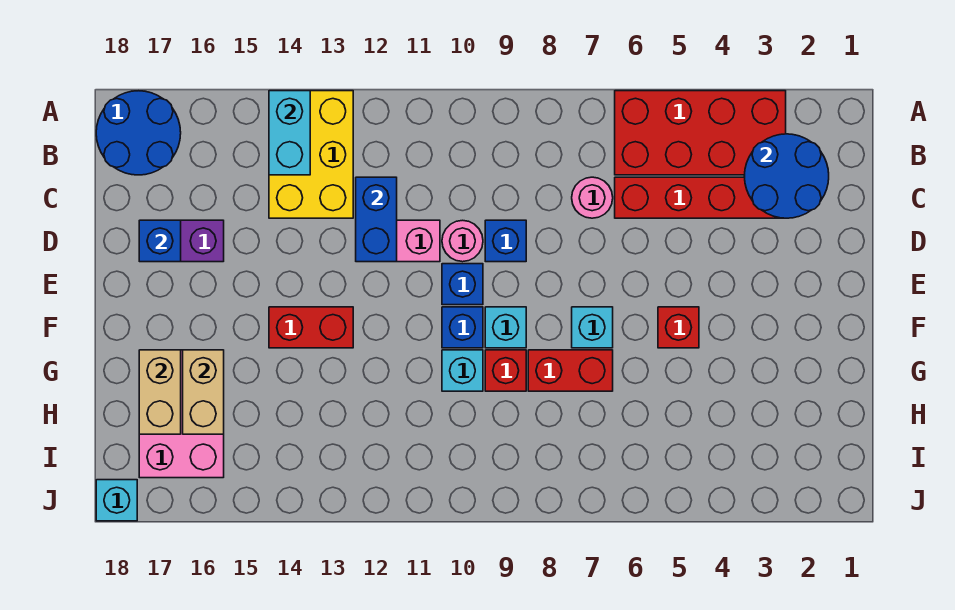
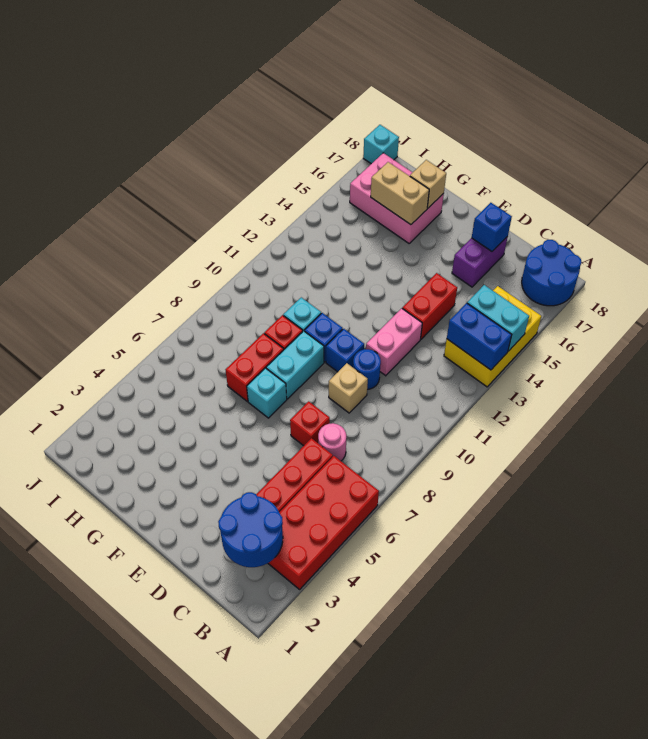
yellow brick A13:C14 level 1 -> yellow brick A13:B15 level 1
blue brick C12:D12 level 2 -> blue brick A13:B13 level 2
blue brick D9 level 1 -> tan brick D9 level 1
pink round brick D10 level 1 -> blue round brick D10 level 1
red brick F5 level 1 -> red brick D7 level 1
cyan brick F9 level 1 -> cyan brick F8:F9 level 1
red brick F13:F14 level 1 -> red brick D13:D14 level 1
tan brick G17:H17 level 2 -> tan brick G17 level 2

